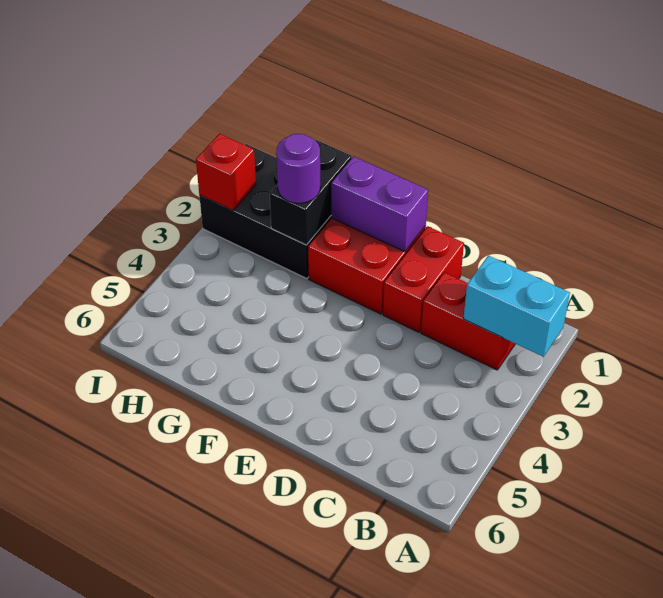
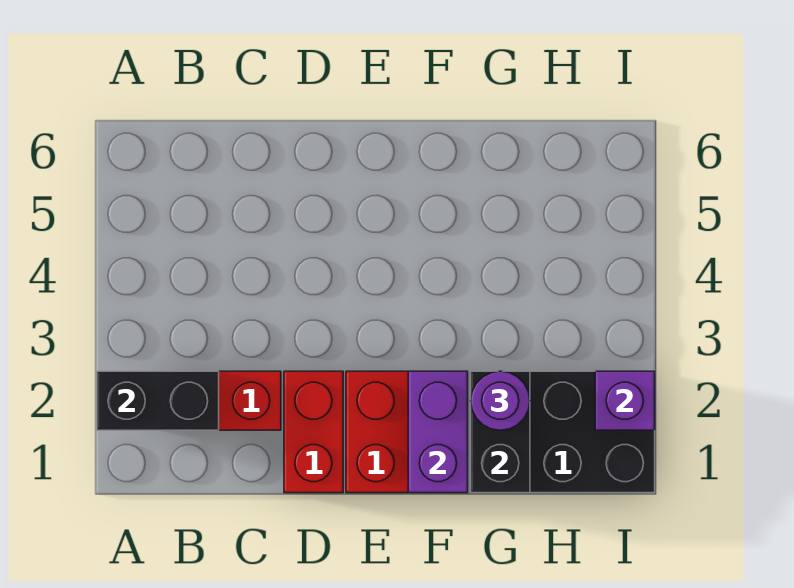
cyan brick A2:B2 level 2 -> black brick A2:B2 level 2
purple brick E1:F1 level 2 -> purple brick F1:F2 level 2
red brick I2 level 2 -> purple brick I2 level 2

